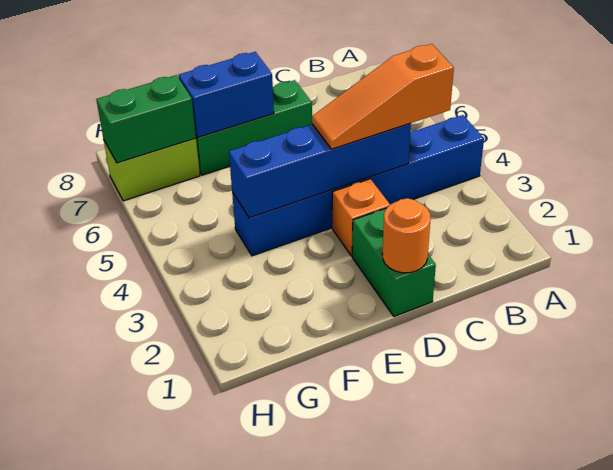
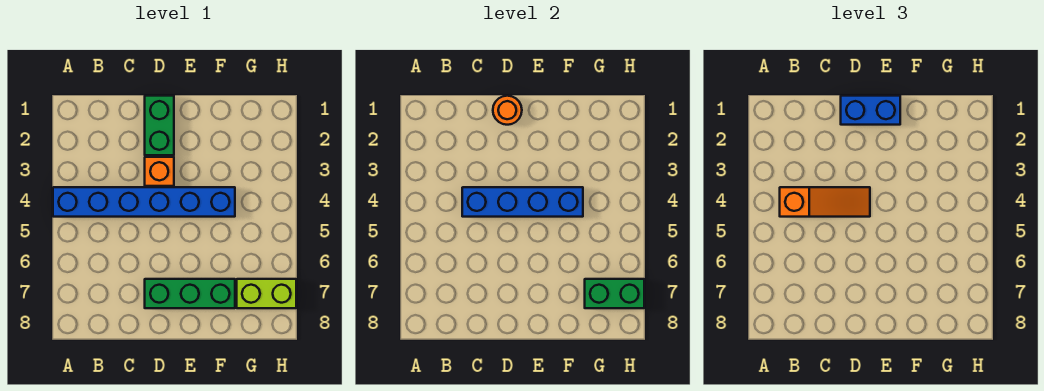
blue brick E7:F7 level 2 -> blue brick D1:E1 level 3

